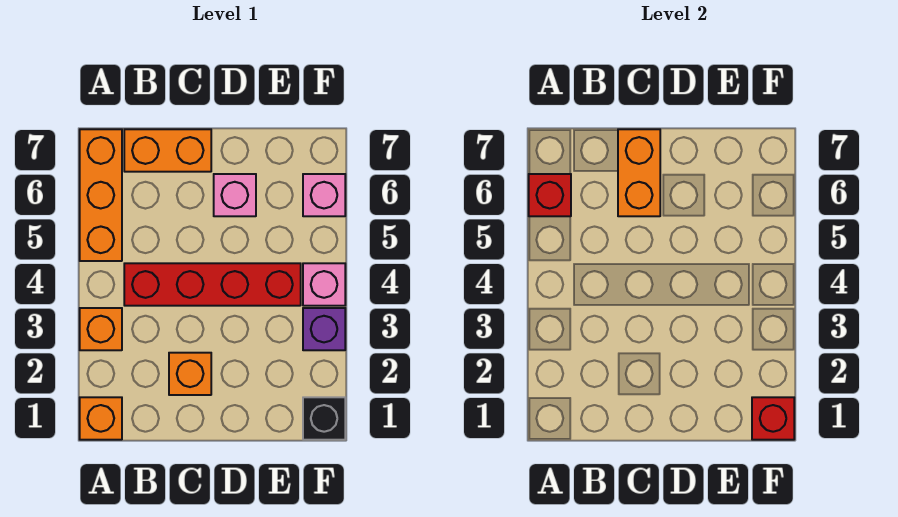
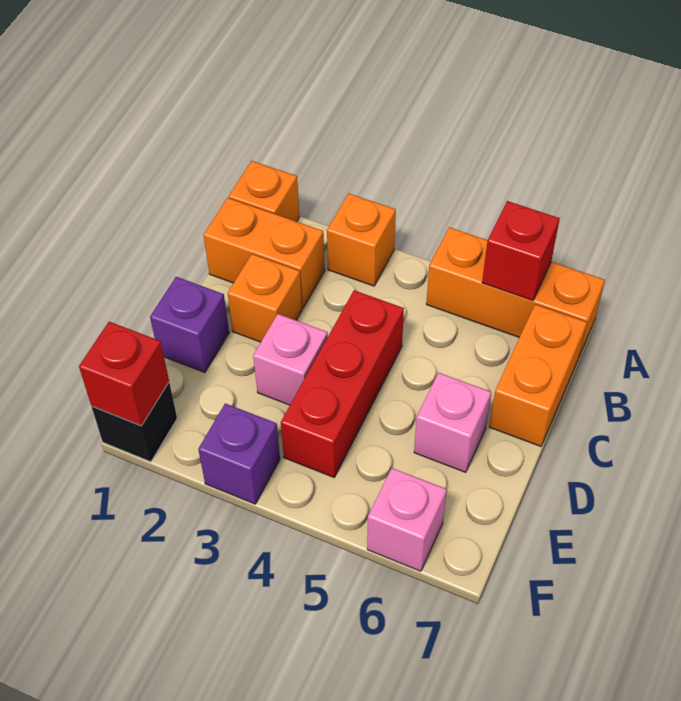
red brick B4:E4 level 1 -> red brick C4:E4 level 1
orange brick C6:C7 level 2 -> orange brick B1:B2 level 1
none -> purple brick D1 level 1
pink brick F4 level 1 -> pink brick D3 level 1

